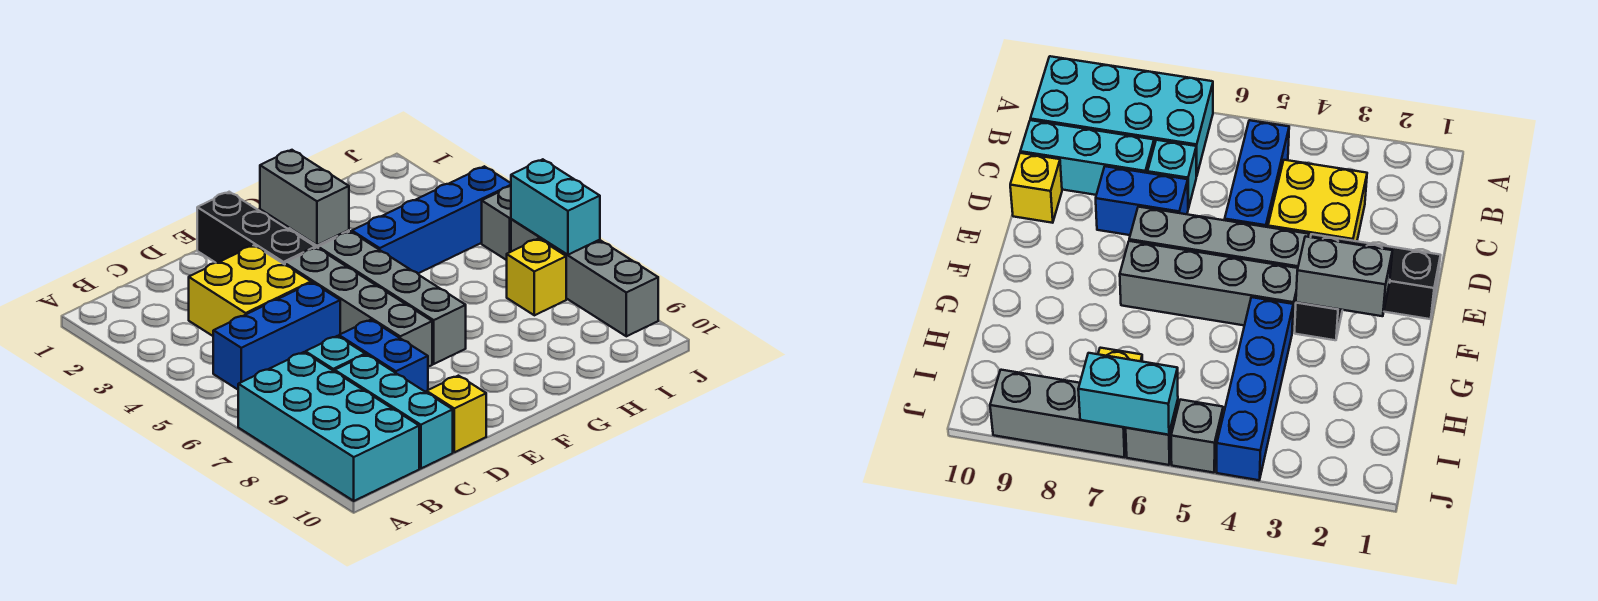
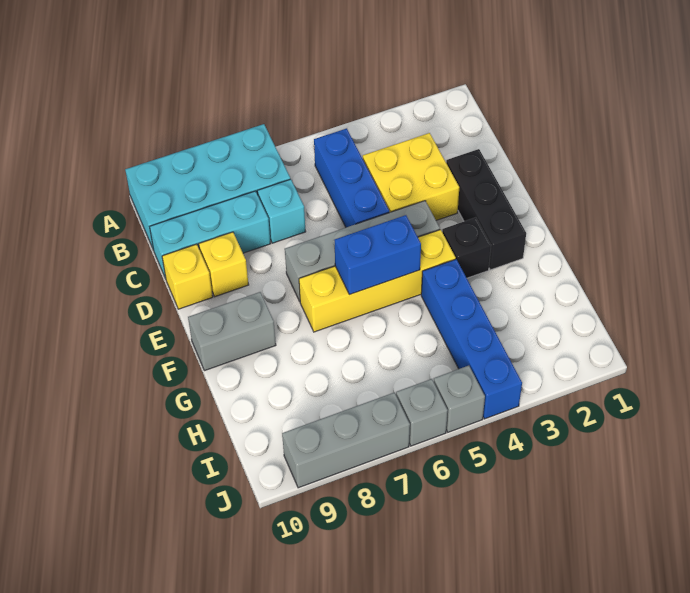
blue brick D7:D8 level 1 -> blue brick F5:F6 level 2
black brick E1:E3 level 1 -> black brick D2:F2 level 1
grey brick F2:F3 level 2 -> grey brick F9:F10 level 1
grey brick F4:F7 level 1 -> yellow brick F4:F7 level 1
yellow brick I7 level 1 -> yellow brick D9 level 1
cyan brick J6:J7 level 2 -> none

